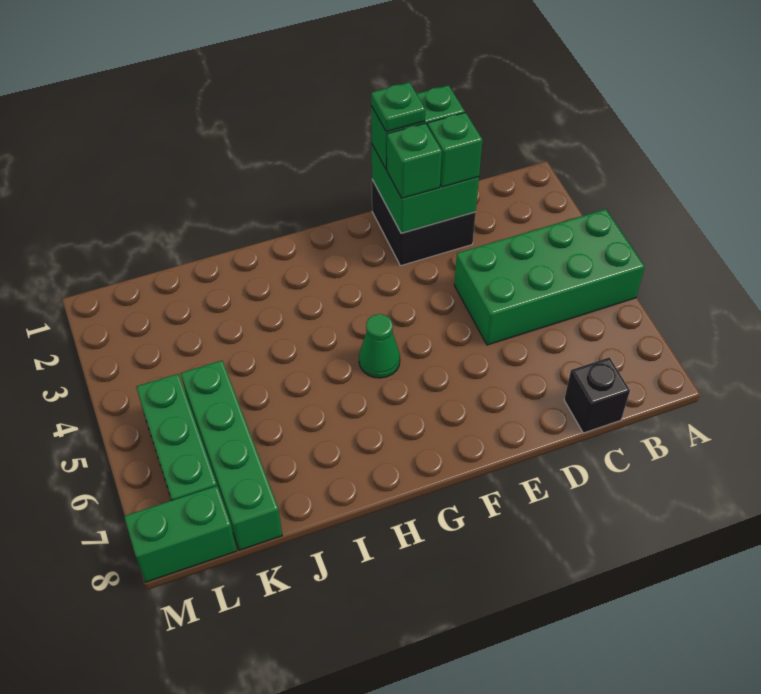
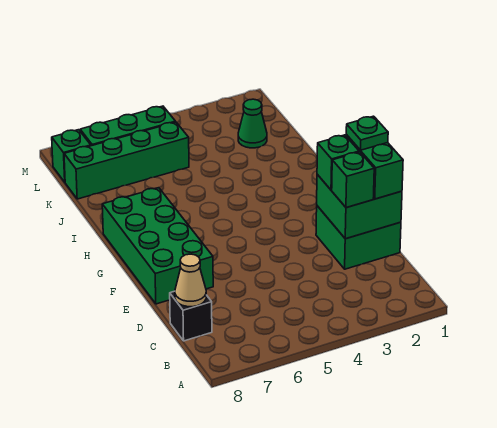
green brick A4:D5 level 1 -> green brick E7:H8 level 1
none -> tan cone C8 level 2
black brick D1:E2 level 1 -> green brick D1:E2 level 1
green cone G5 level 1 -> green cone K2 level 1
green brick L8:M8 level 1 -> green brick L8 level 1

